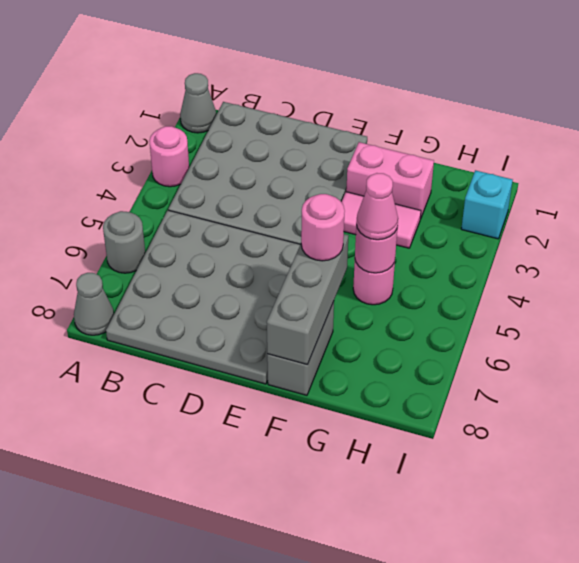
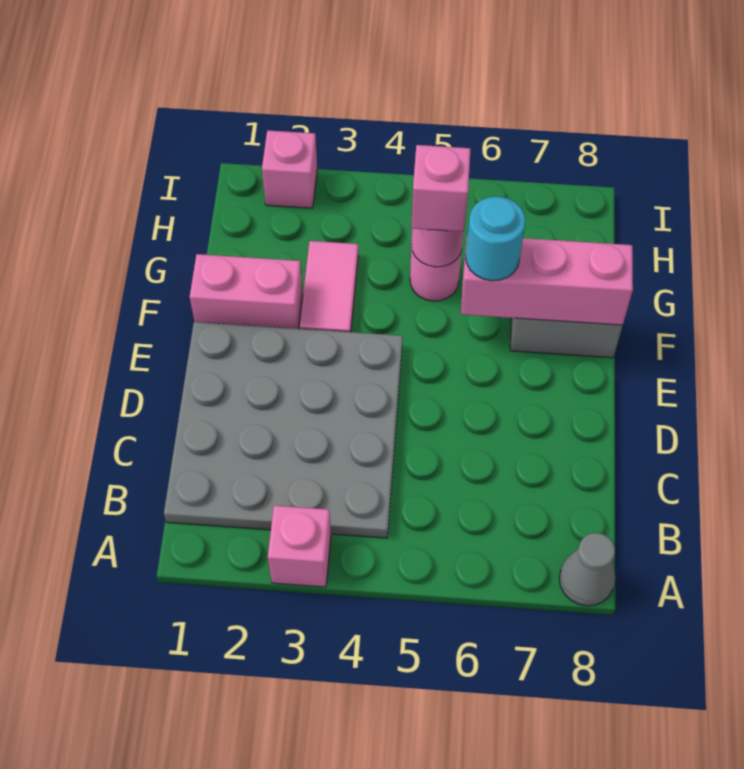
grey cone A1 level 1 -> none
pink round brick A3 level 1 -> pink brick A3 level 1
grey round brick A6 level 1 -> none
grey plate B5:E8 level 1 -> none
pink brick F2:G2 level 1 -> pink brick F1:F2 level 1
grey brick F6:F8 level 2 -> pink brick F6:F8 level 2
pink round brick F6 level 3 -> cyan round brick F6 level 3
pink cone G5 level 3 -> pink brick G5 level 3
cyan brick I2 level 1 -> pink brick I2 level 1

